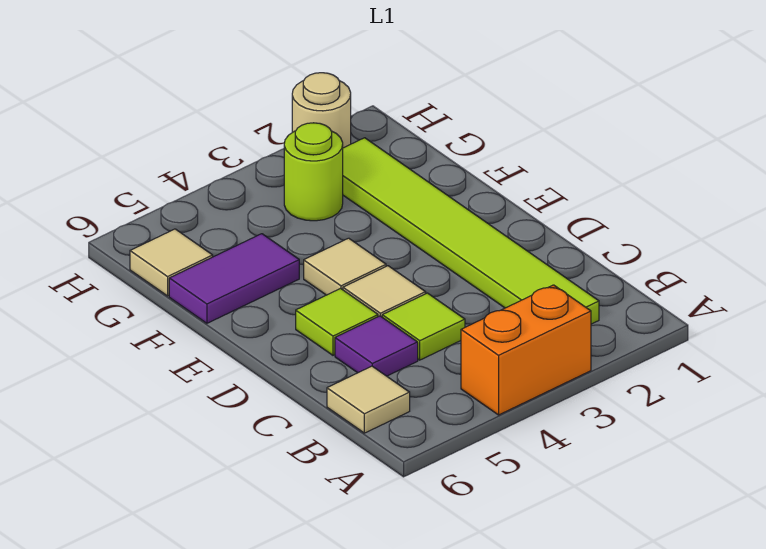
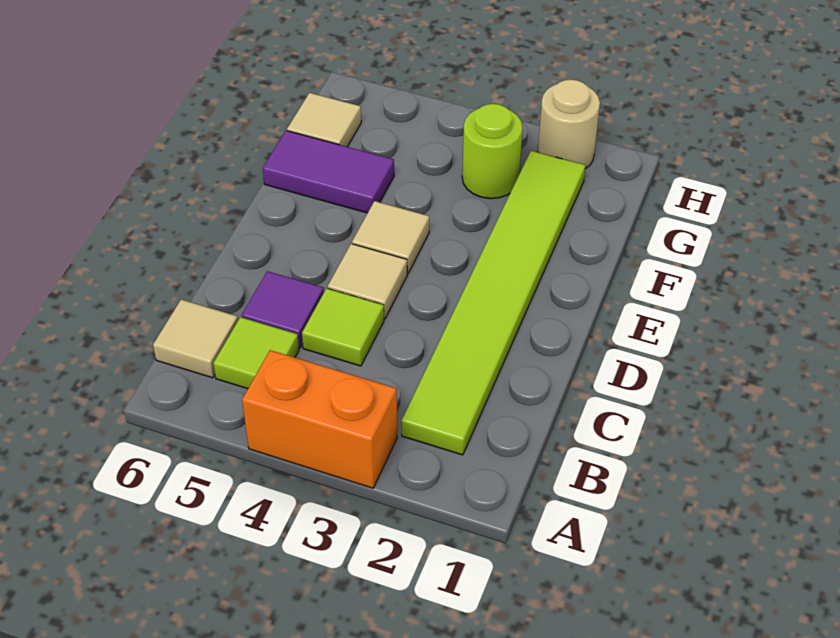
lime tile D5 level 1 -> lime tile B5 level 1

